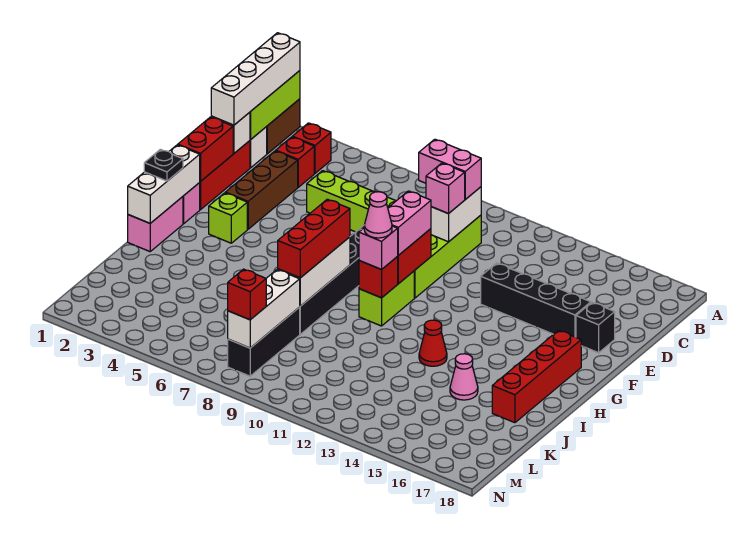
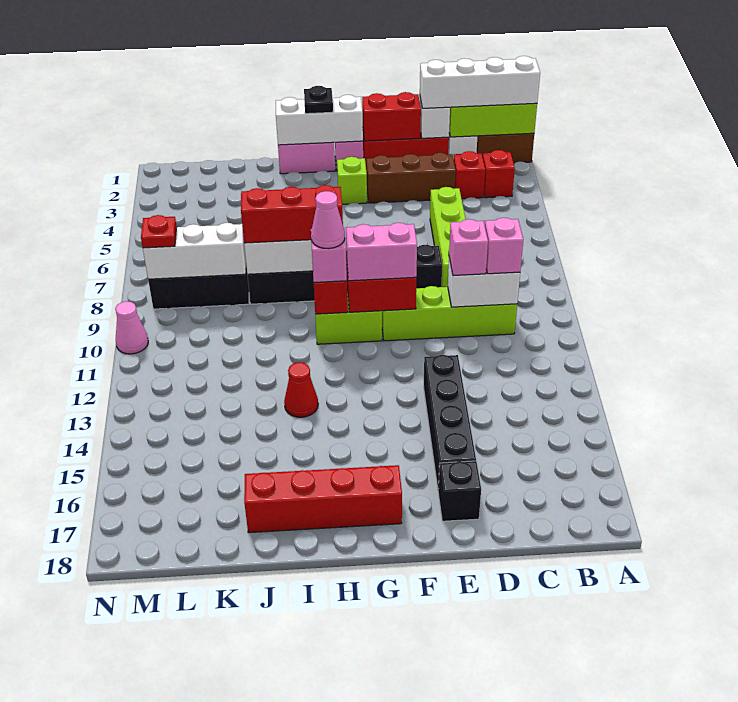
pink brick C9:C10 level 3 -> pink brick C10 level 3
pink cone J15 level 1 -> pink cone N10 level 1
red brick M8 level 3 -> red plate M8 level 3

